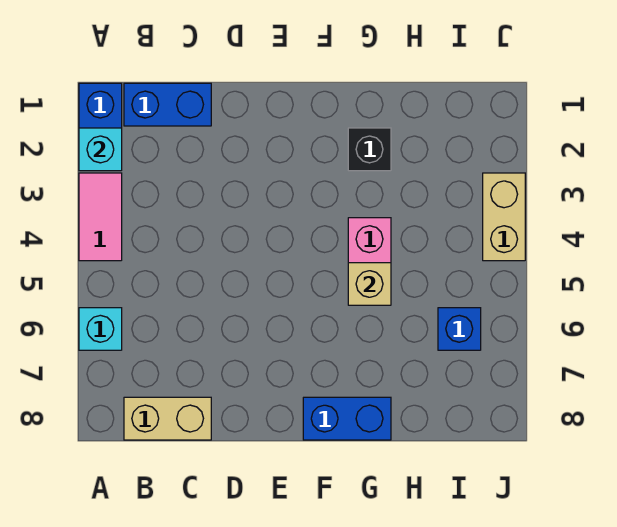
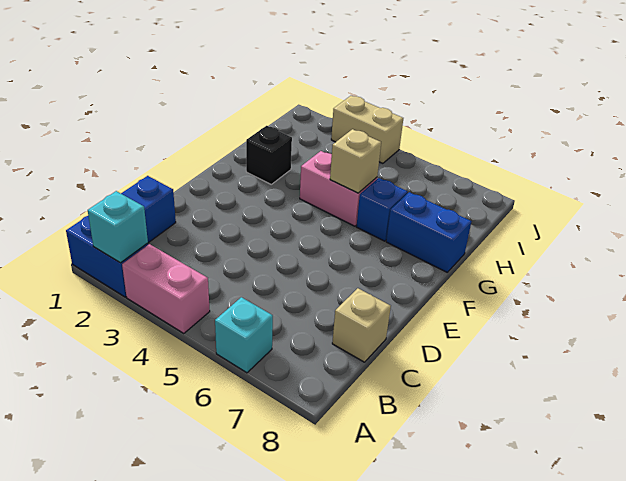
pink tile A3:A4 level 1 -> pink brick A3:A4 level 1
tan brick B8:C8 level 1 -> tan brick C8 level 1
blue brick F8:G8 level 1 -> blue brick G7:G8 level 1
blue brick I6 level 1 -> blue brick G6 level 1

